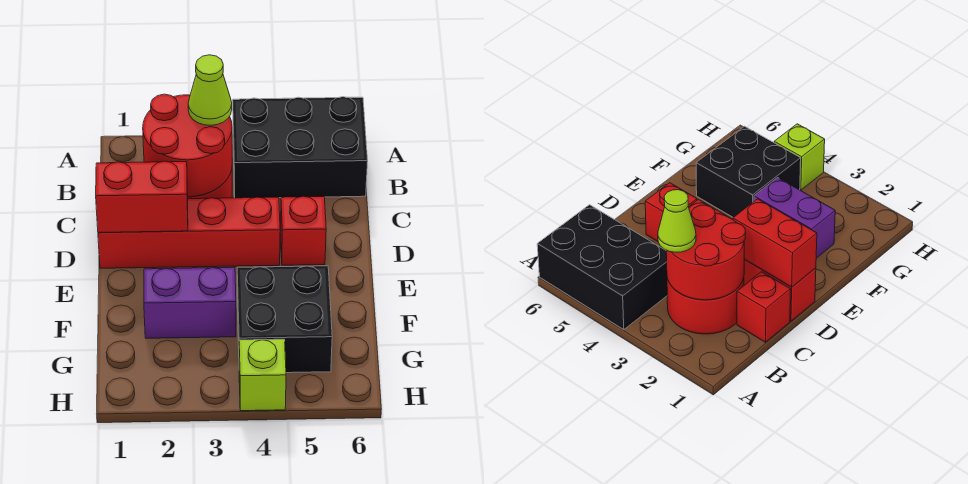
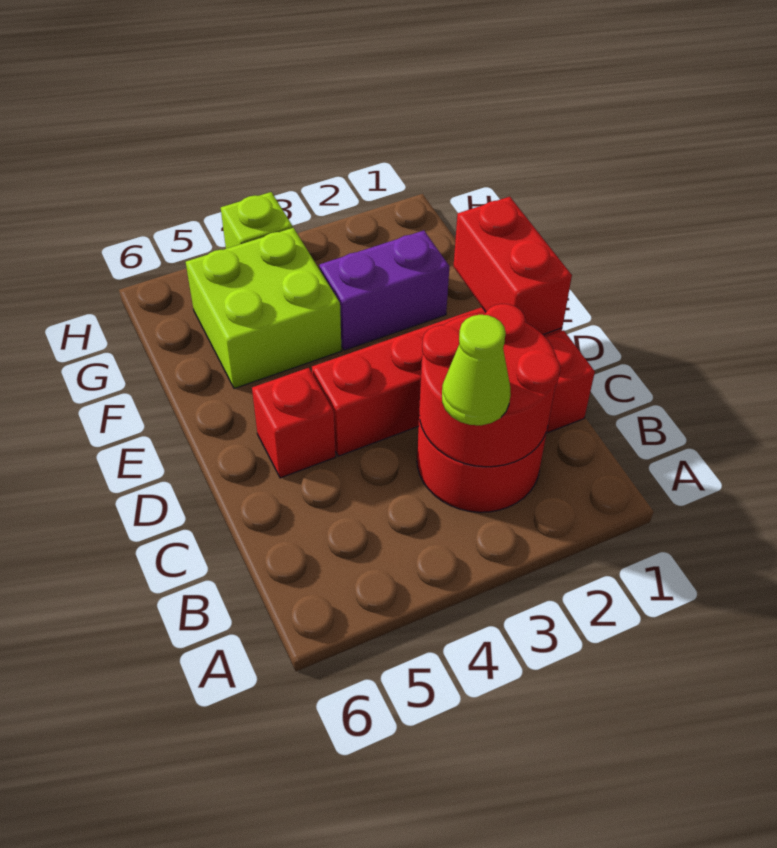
black brick A4:B6 level 1 -> none
red brick D1:D2 level 2 -> red brick D1:E1 level 2
black brick F4:G5 level 1 -> lime brick F4:G5 level 1

